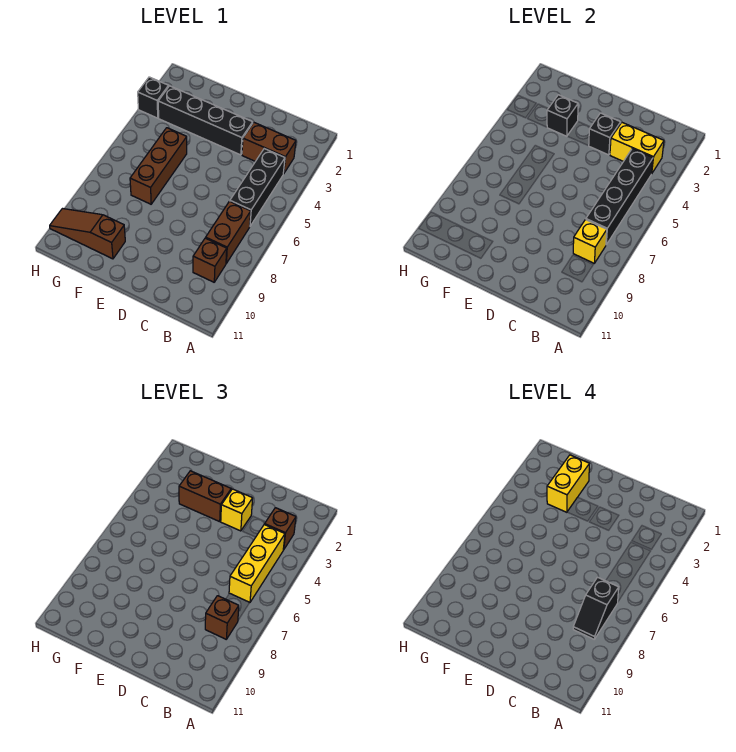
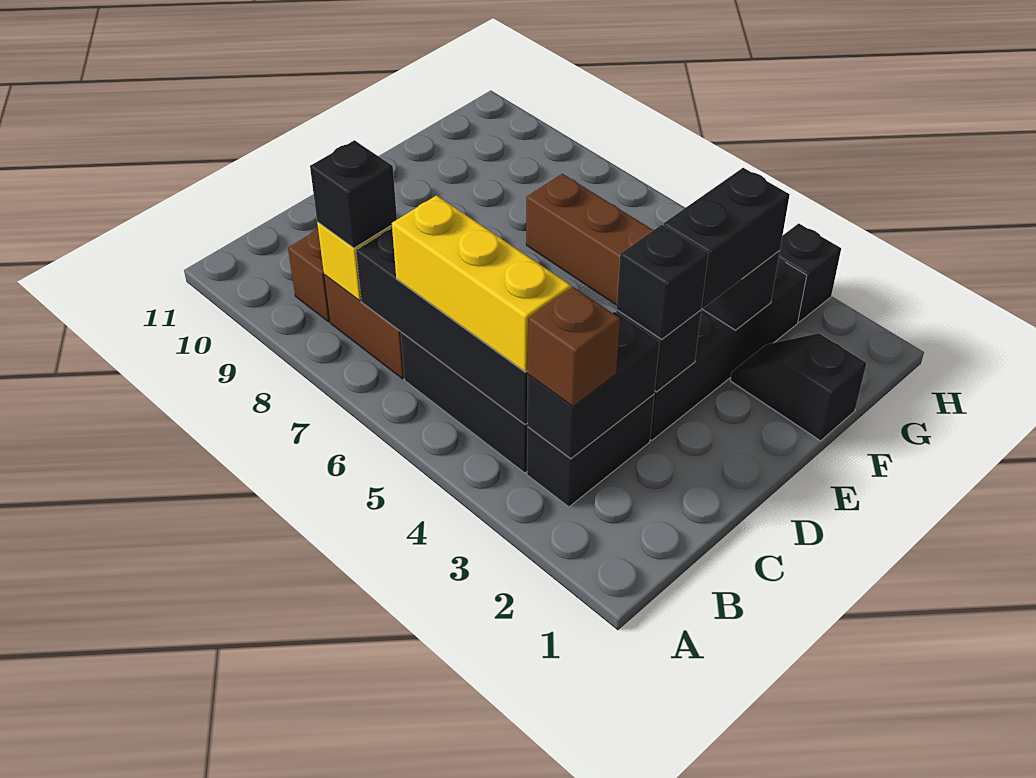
brown brick B3:C3 level 1 -> black brick B3:C3 level 1
yellow brick B3:C3 level 2 -> black brick B3:C3 level 2
black slope B7:B8 level 4 top 7 -> black slope F1:F2 level 1 top 1
brown brick B8 level 3 -> black brick B8 level 3
yellow brick D3 level 3 -> black brick D3 level 3
brown brick E3:F3 level 3 -> black brick E3:F3 level 3
yellow brick F2:F3 level 4 -> none
brown slope F10:H10 level 1 top F -> none

